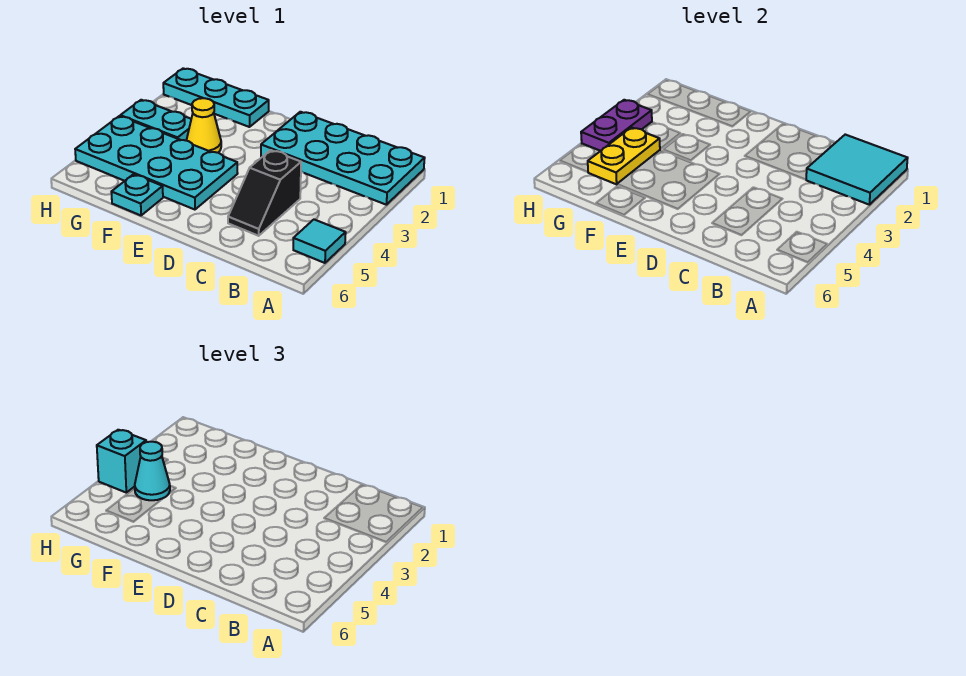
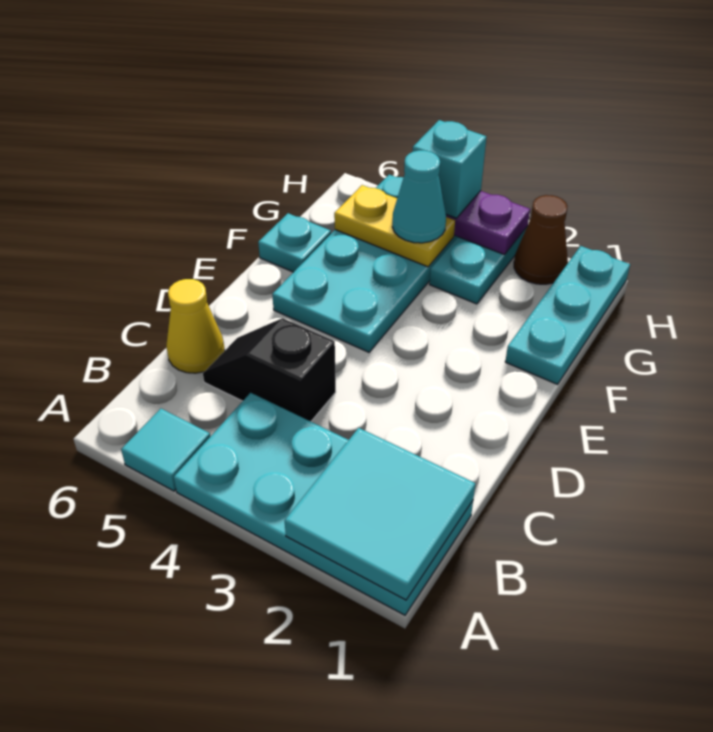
cyan plate A1:D2 level 1 -> cyan plate A1:B4 level 1
yellow cone F3 level 1 -> yellow cone C6 level 1
none -> brown cone H2 level 1

